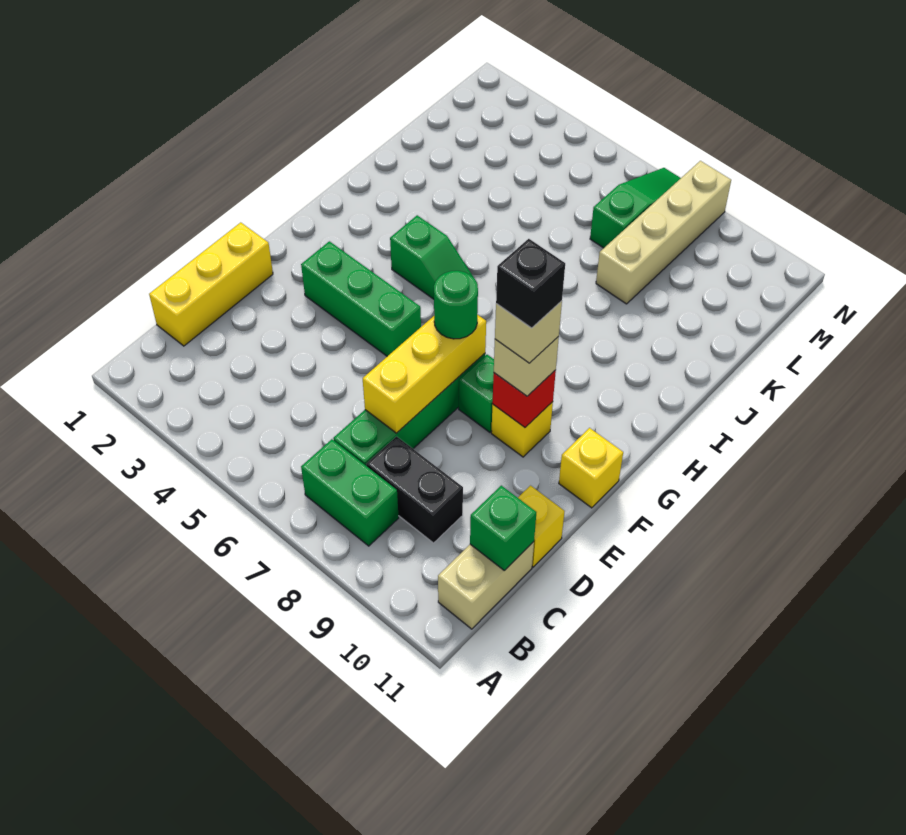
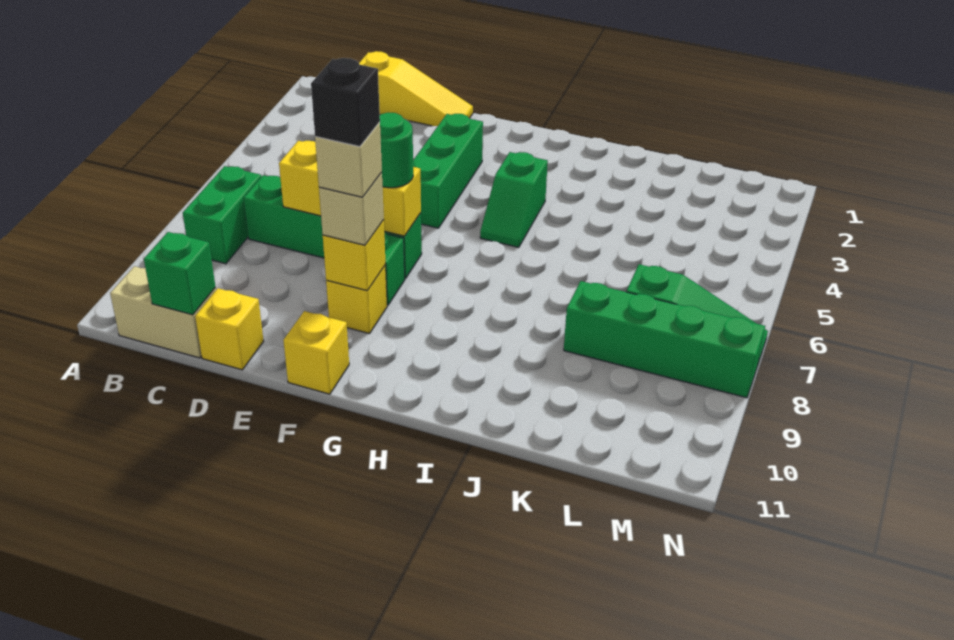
yellow brick C1:E1 level 1 -> yellow slope C1:E1 level 1 top C
black brick C8:C9 level 1 -> none
red brick F9 level 2 -> yellow brick F9 level 2
tan brick K8:N8 level 1 -> green brick K8:N8 level 1

